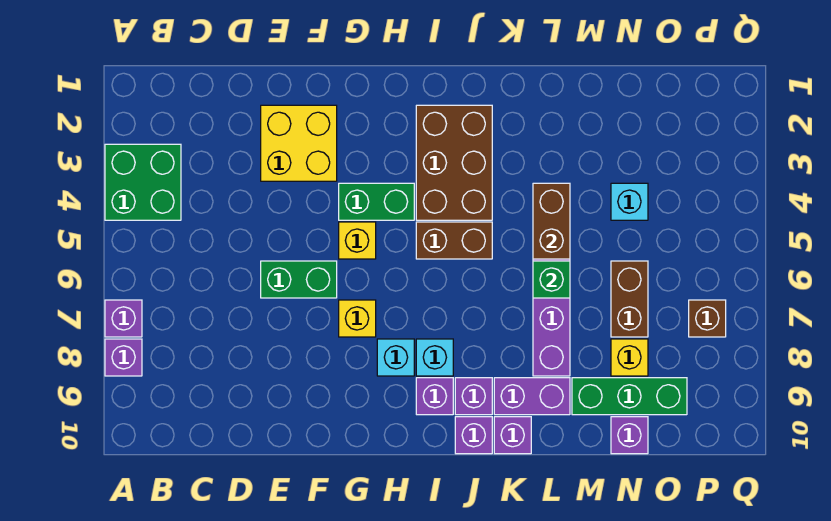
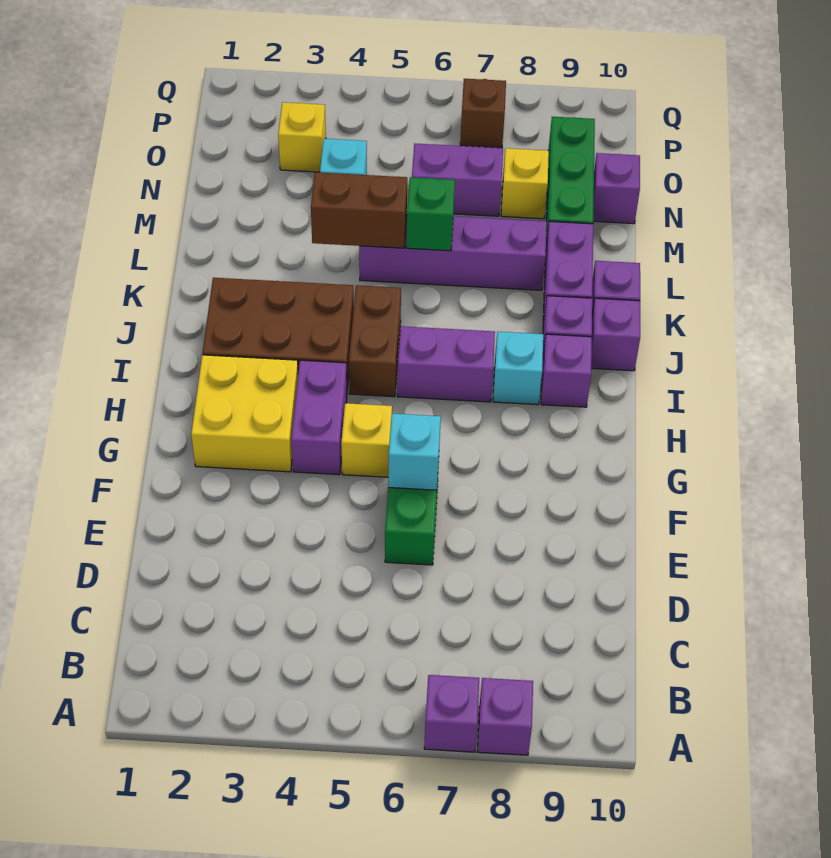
green brick A3:B4 level 1 -> none
yellow brick E2:F3 level 1 -> yellow brick G2:H3 level 1
green brick G4:H4 level 1 -> purple brick G4:H4 level 1
yellow brick G7 level 1 -> yellow brick O3 level 1
cyan brick H8 level 1 -> cyan brick F6 level 2
none -> purple brick I6:I7 level 1
brown brick N6:N7 level 1 -> purple brick N6:N7 level 1

